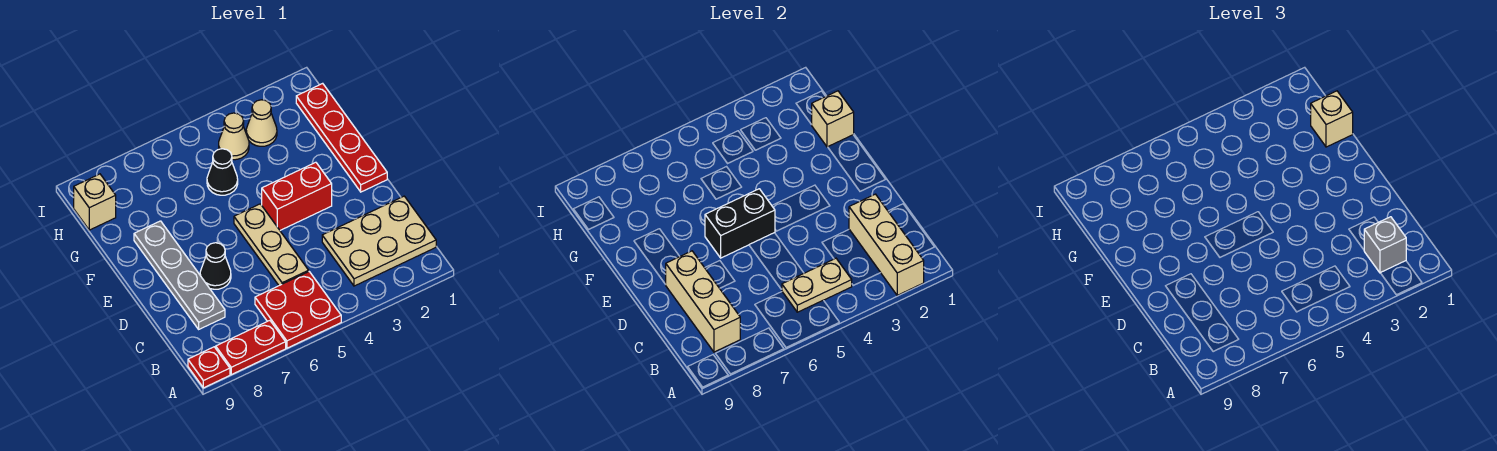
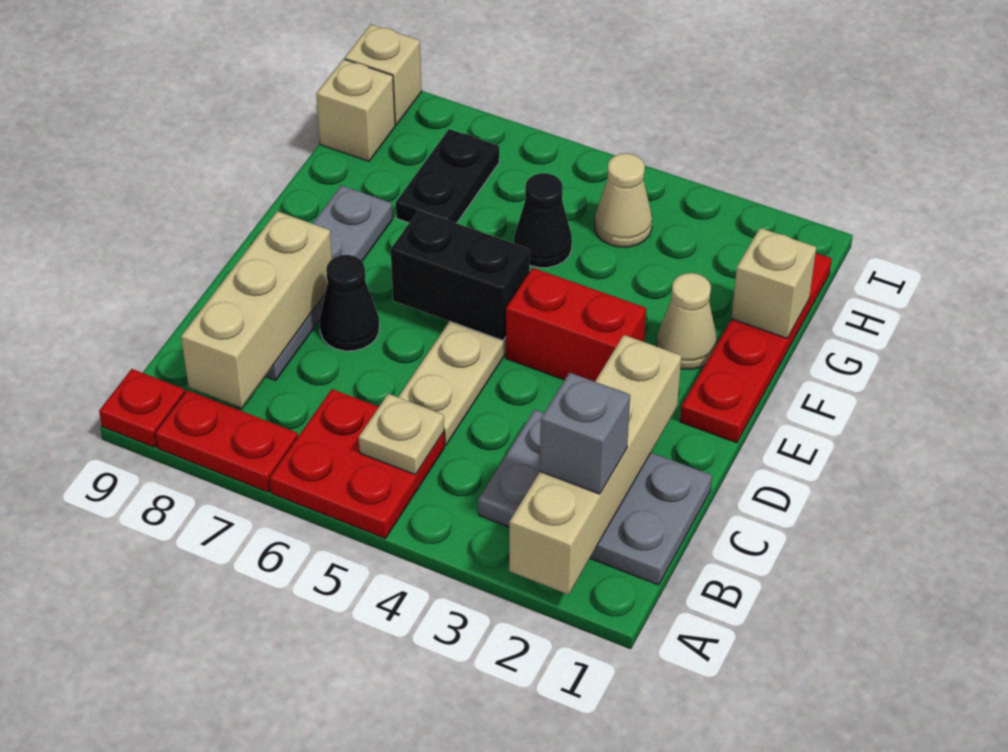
tan brick A2:C2 level 2 -> tan brick A2:D2 level 2
tan plate B1:C3 level 1 -> grey plate B1:C3 level 1
tan plate B4:B5 level 2 -> tan plate B5 level 2
tan brick G1 level 3 -> tan brick I9 level 1
none -> black plate G7:H7 level 1
tan cone H3 level 1 -> tan cone F2 level 1

